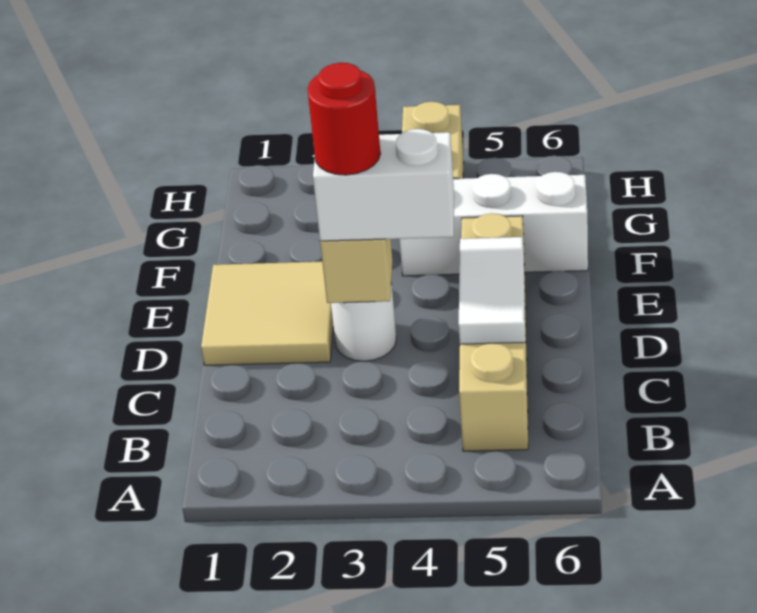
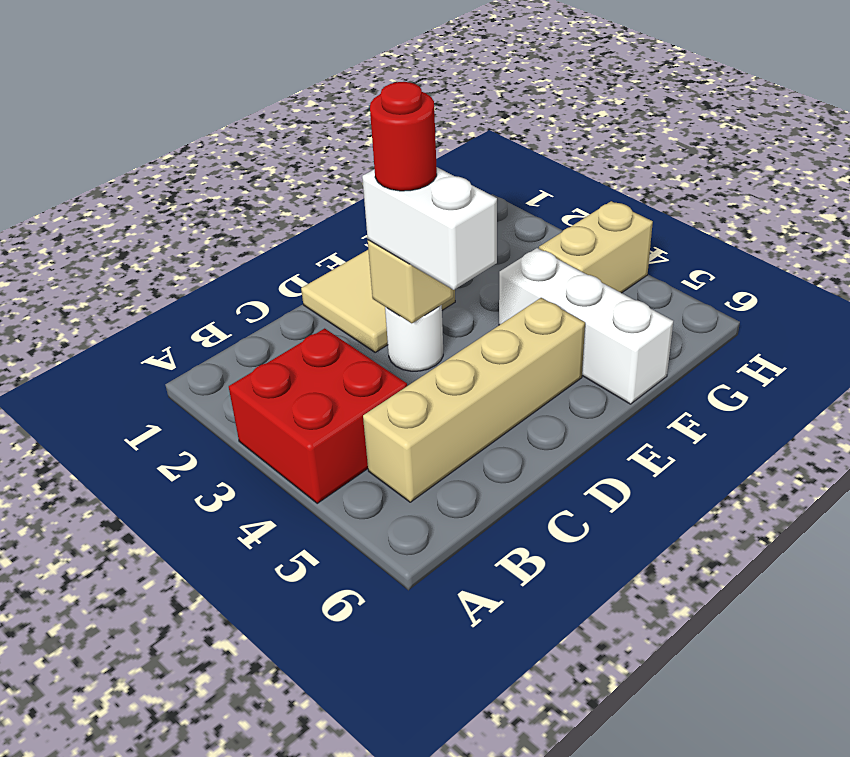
none -> red brick A3:B4 level 1
white tile C5:D5 level 2 -> none

